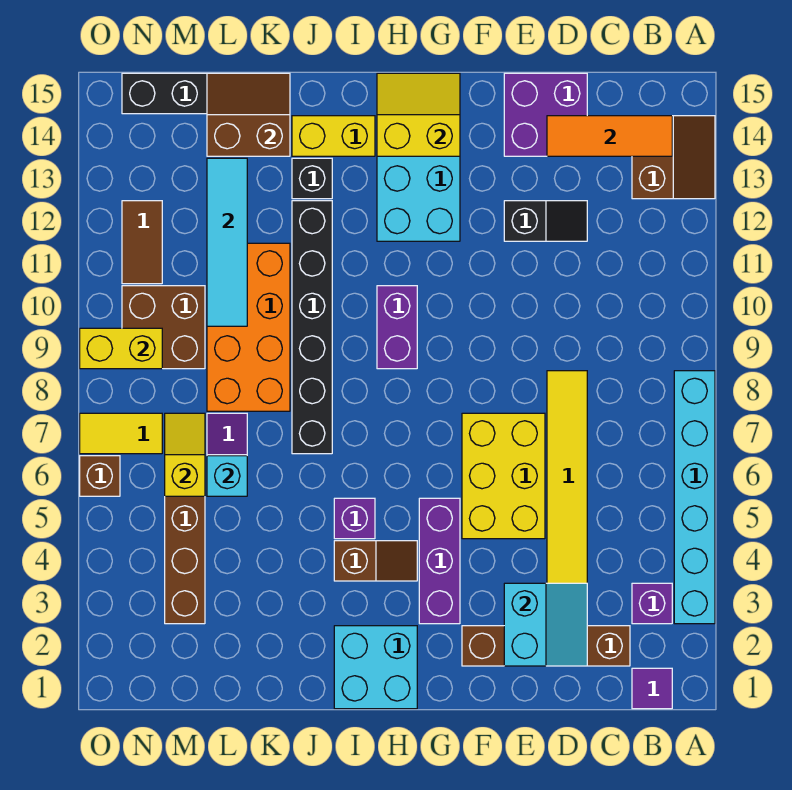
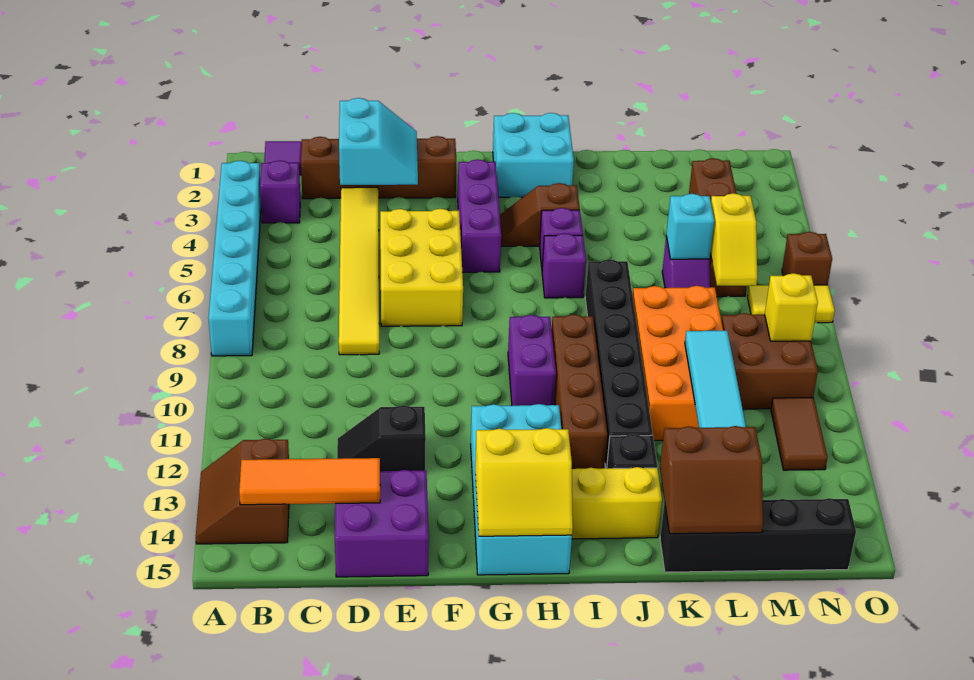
cyan slope D2:E3 level 2 top E -> cyan slope D2:E3 level 2 top D
none -> purple brick I6 level 1
none -> brown brick I9:I12 level 1
yellow brick N9:O9 level 2 -> yellow brick N9 level 2

